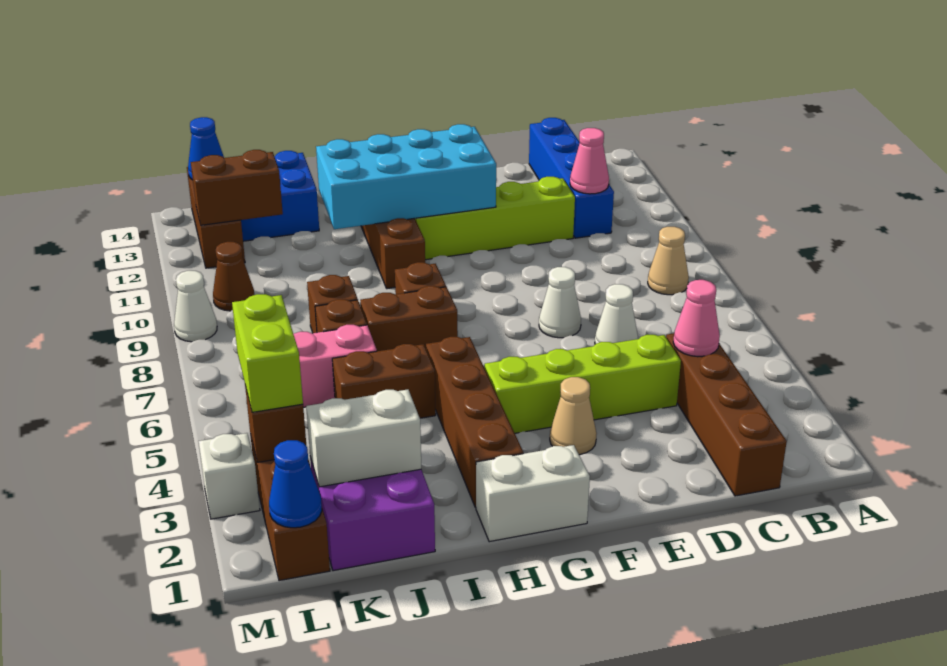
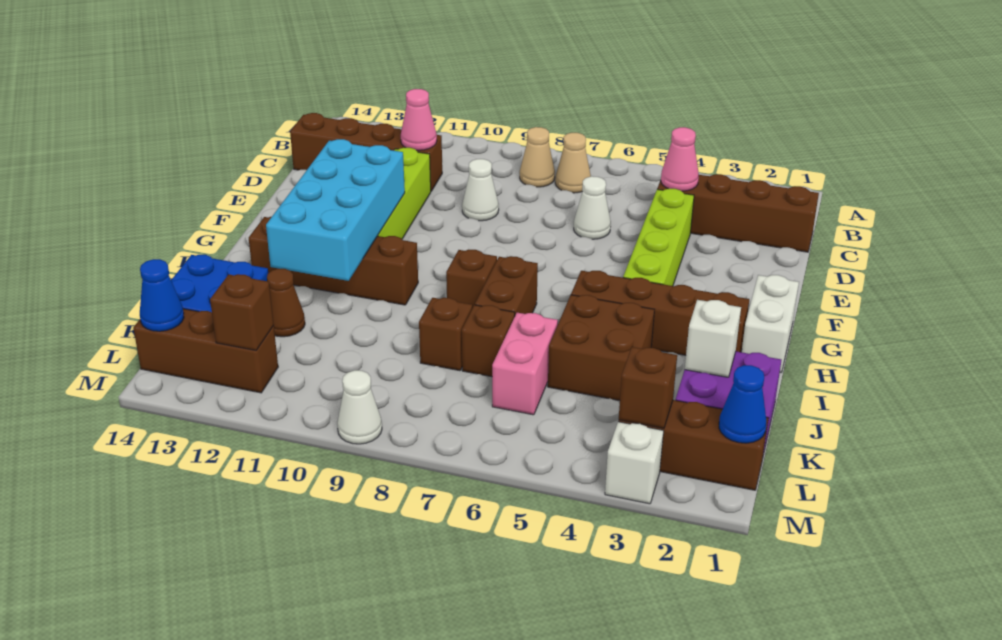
blue brick C11:C14 level 1 -> brown brick C11:C14 level 1
white cone E7 level 1 -> white cone D9 level 1
tan cone F3 level 1 -> tan cone B7 level 1
brown brick I5:J5 level 1 -> brown brick I4:J5 level 1
white brick J2:K2 level 2 -> white brick J2 level 2
brown brick K12:L12 level 2 -> brown brick L12 level 2
lime brick L3:L4 level 3 -> none
brown cone L10 level 1 -> brown cone J12 level 1

